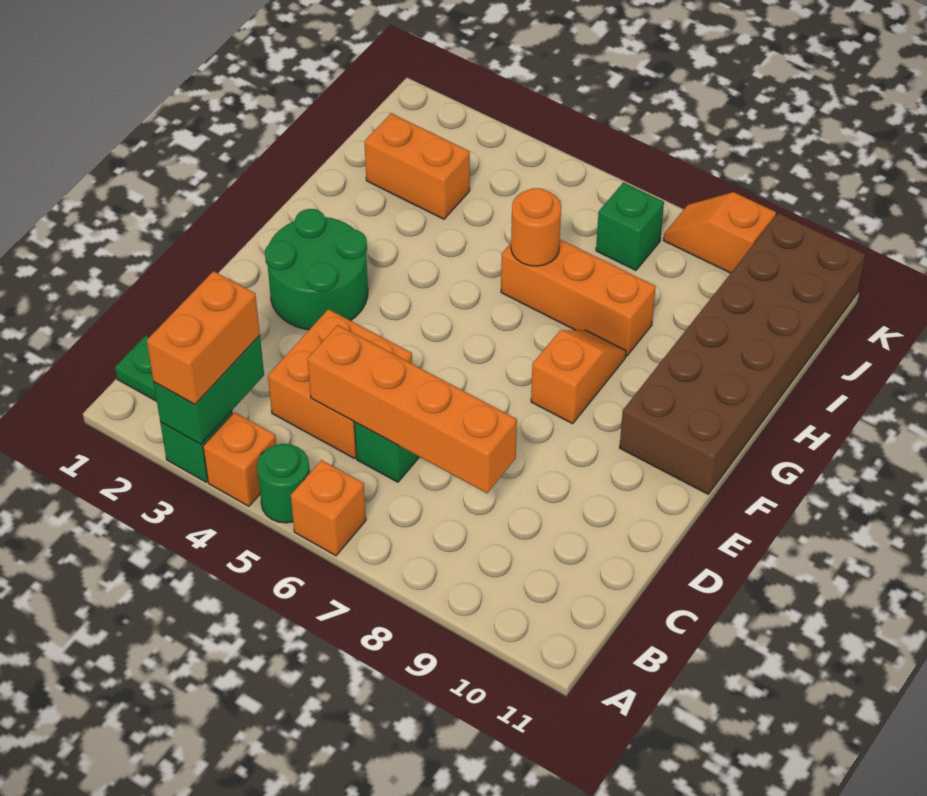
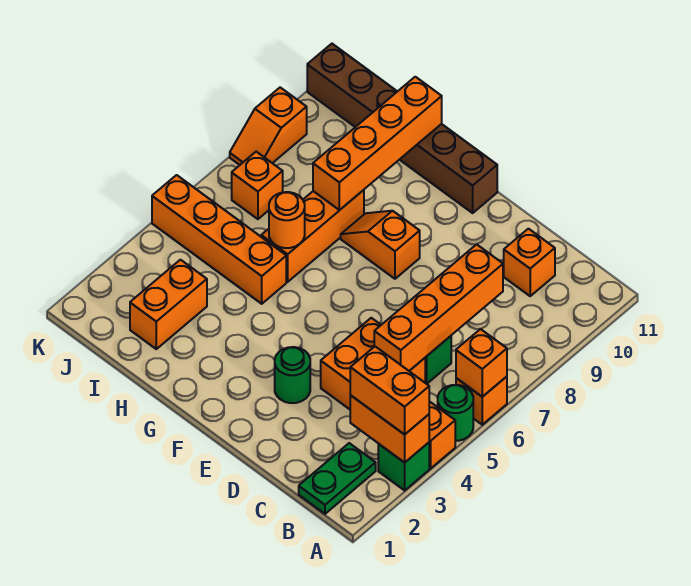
green brick A3:B3 level 2 -> orange brick A3:B3 level 2
none -> orange brick A6 level 2
none -> orange brick C10 level 1
green round brick E2:F3 level 1 -> green round brick E3 level 1
brown brick F10:K11 level 1 -> brown brick F11:K11 level 1
none -> orange brick H5:K5 level 1
none -> orange brick H8:H11 level 2
green brick J7 level 1 -> orange brick J7 level 1

